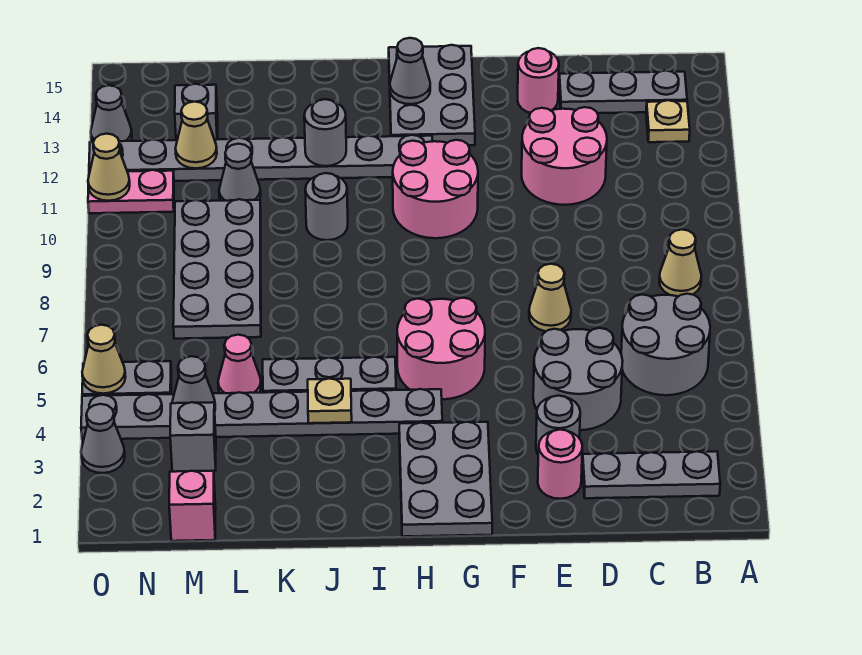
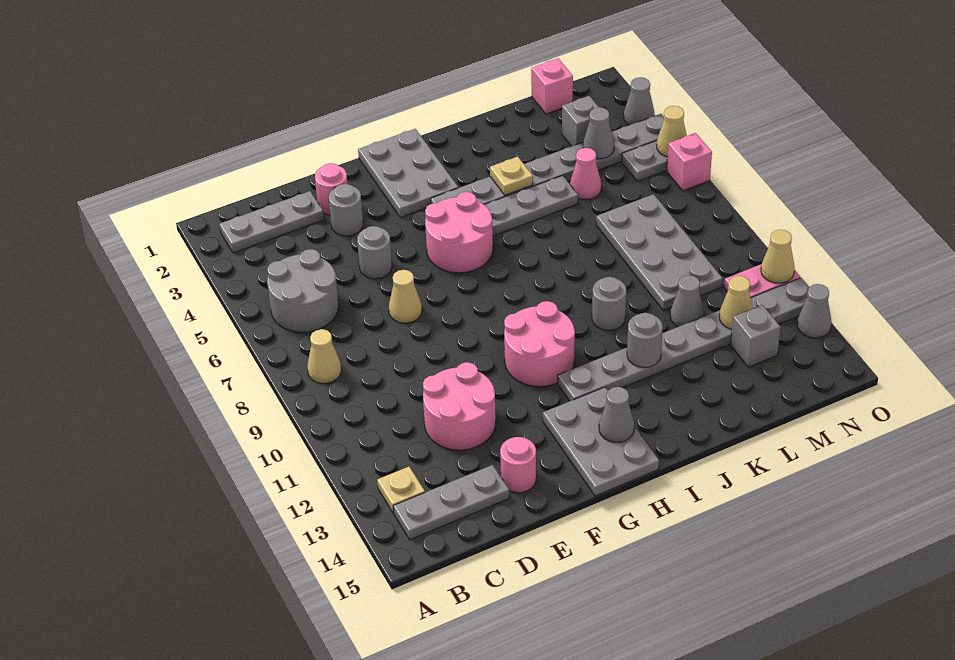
grey round brick D4:E5 level 1 -> grey round brick E5 level 1
none -> pink brick O6 level 1

